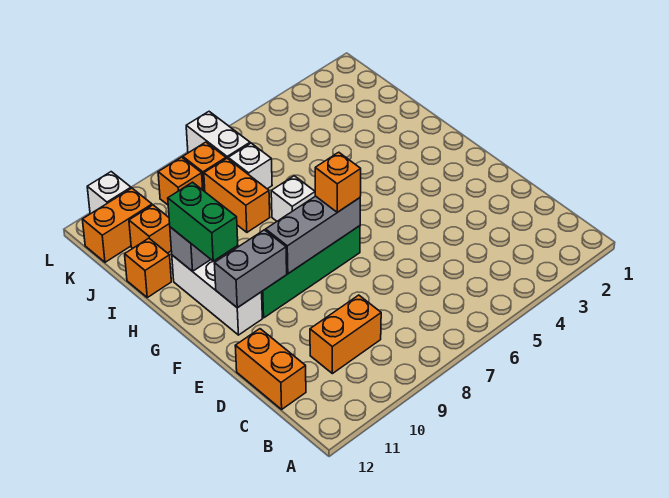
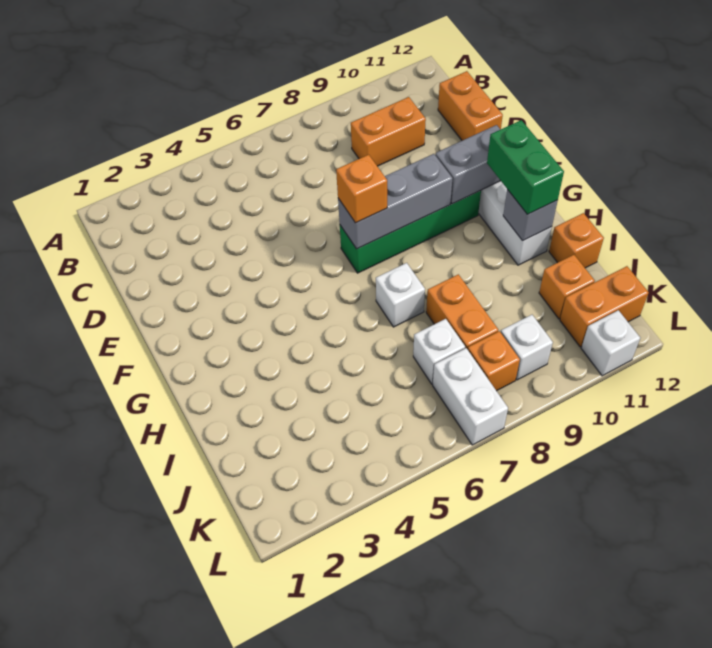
orange brick K9 level 1 -> white brick K9 level 1

